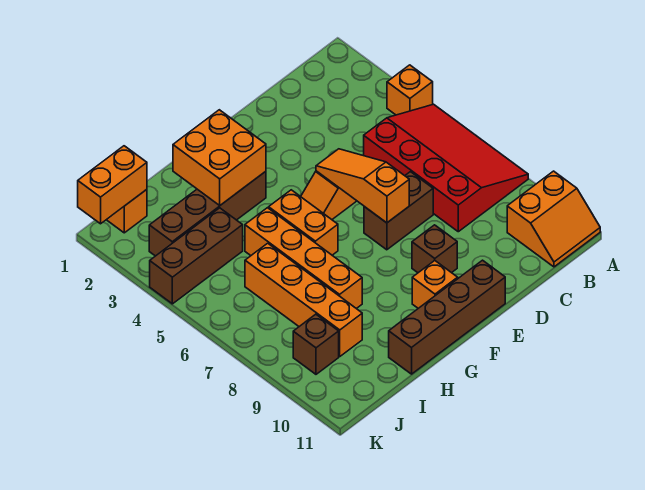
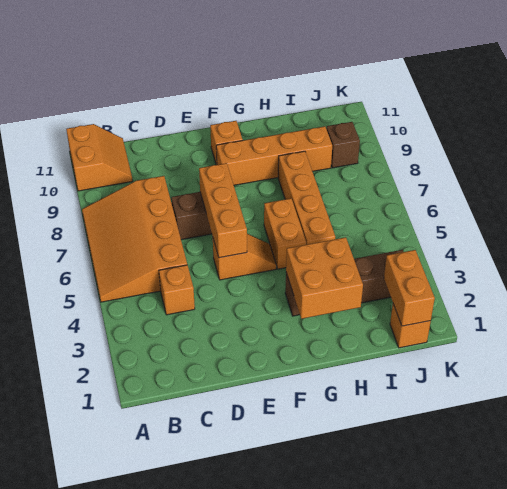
orange brick A4 level 1 -> orange brick C4 level 1
red slope A5:C8 level 1 top C -> orange slope A5:C8 level 1 top C
orange slope A10:B11 level 1 top 10 -> orange slope A10:B11 level 1 top A
orange slope E5:E7 level 2 top 7 -> orange brick E5:E7 level 2
brown brick E9 level 1 -> none
brown brick E11:H11 level 1 -> none
brown brick I4:K4 level 1 -> none
orange brick I6:I9 level 1 -> orange brick F9:I9 level 1
orange brick J1:K1 level 2 -> orange brick J1:J2 level 2

